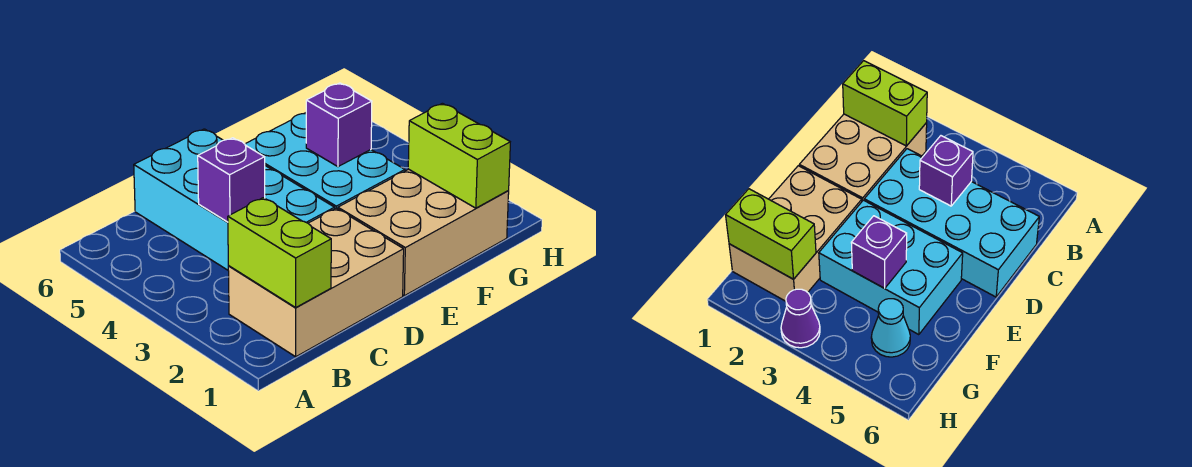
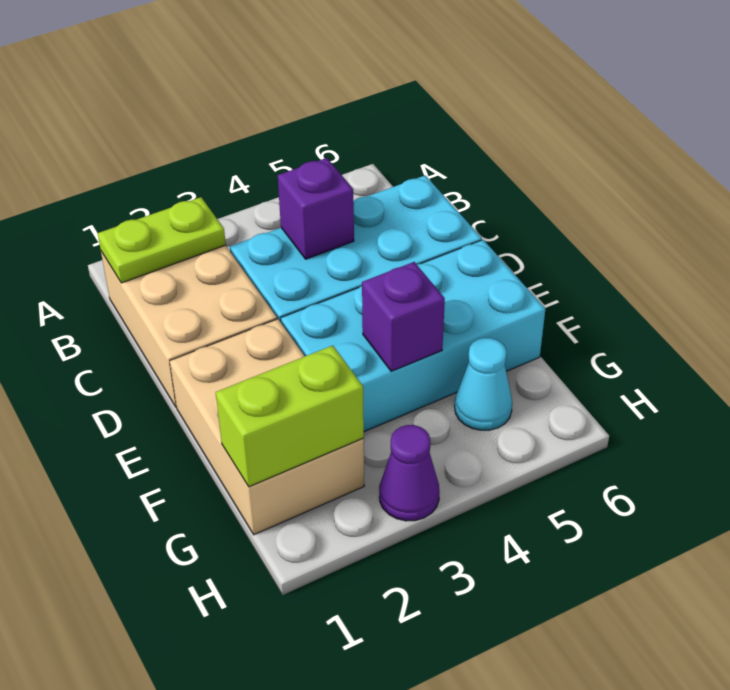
lime brick B1:B2 level 2 -> lime plate B1:B2 level 2
cyan brick E3:F5 level 1 -> cyan brick E3:F6 level 1

